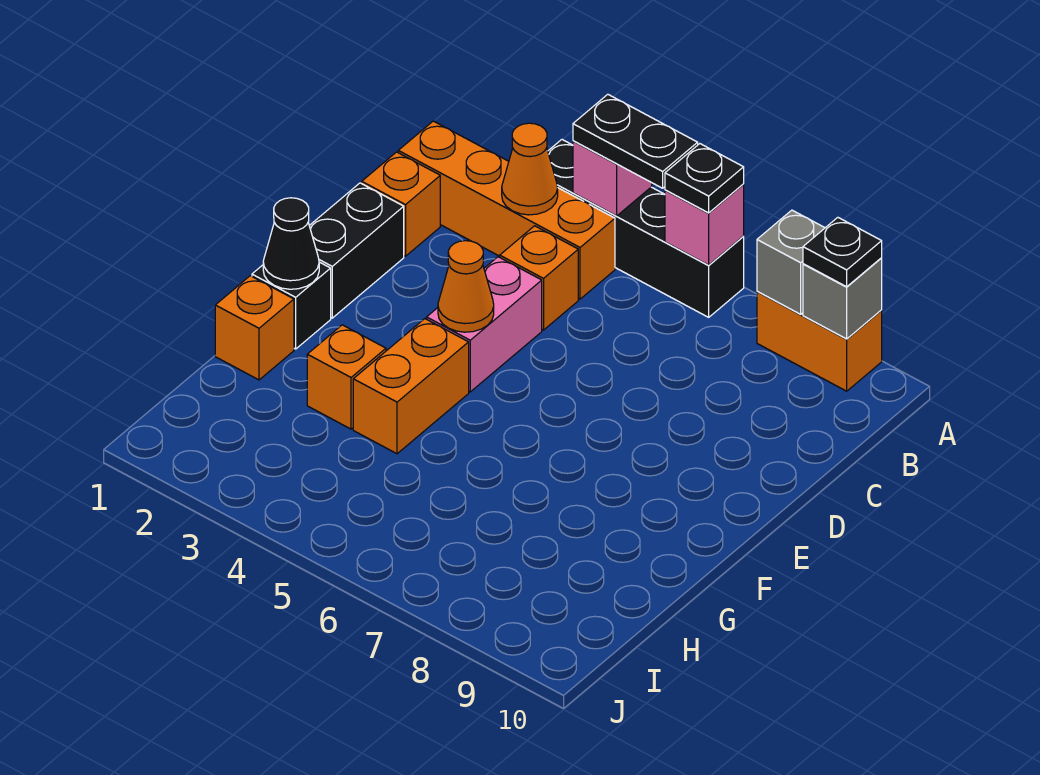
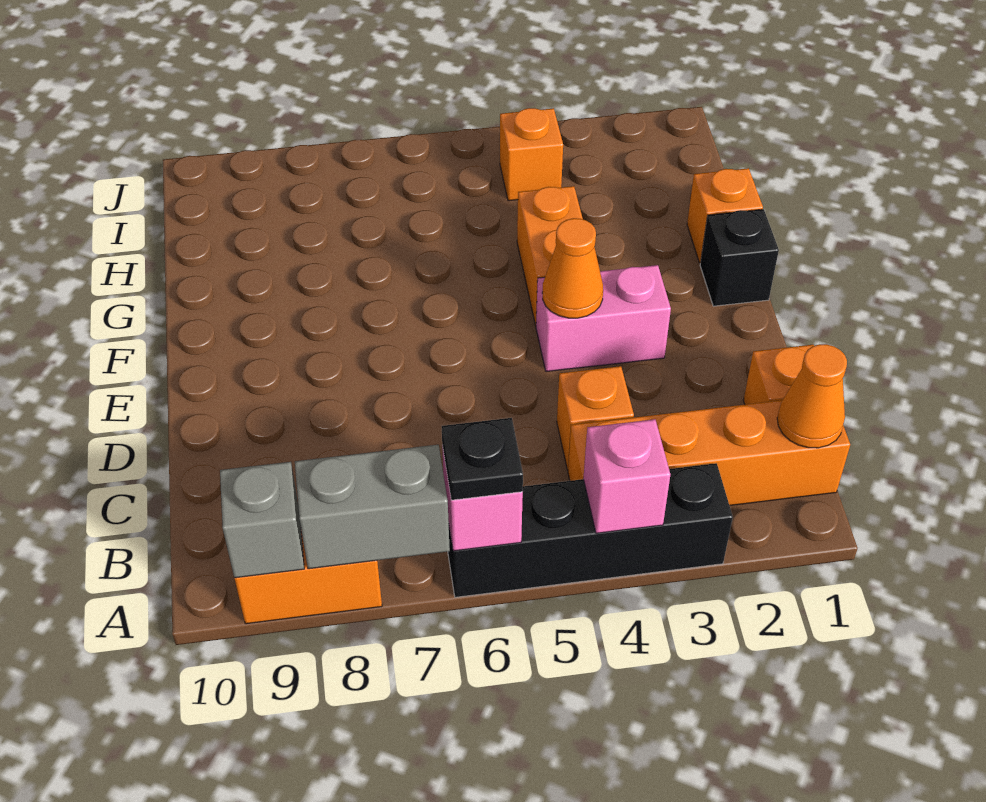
black plate A4:A5 level 3 -> none
grey brick A8 level 2 -> grey brick A7:A8 level 2
black plate A9 level 3 -> none
orange cone B3 level 2 -> orange cone B1 level 2
black brick D1:E1 level 1 -> none
pink brick D4:E4 level 1 -> pink brick E3:E4 level 1
black cone F1 level 2 -> none
orange brick G3 level 1 -> orange brick I4 level 1

